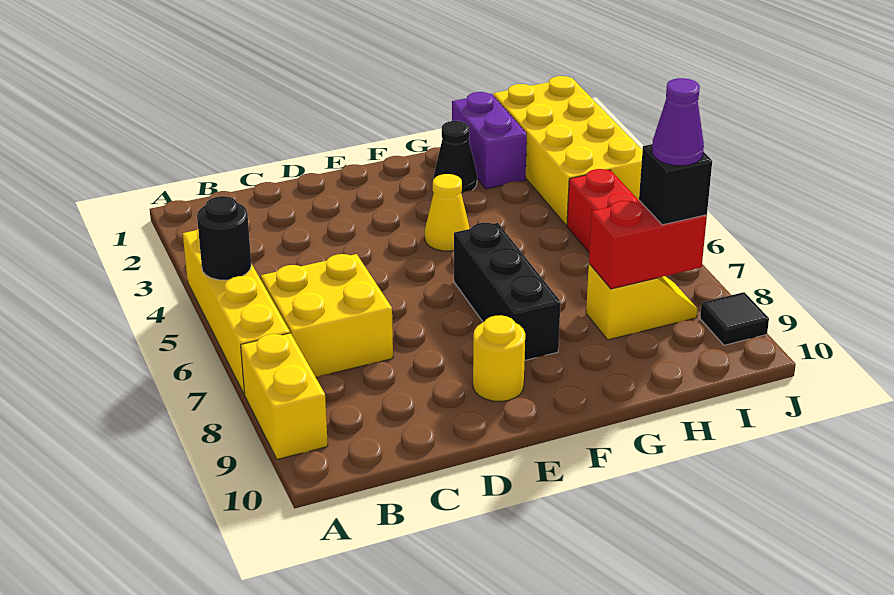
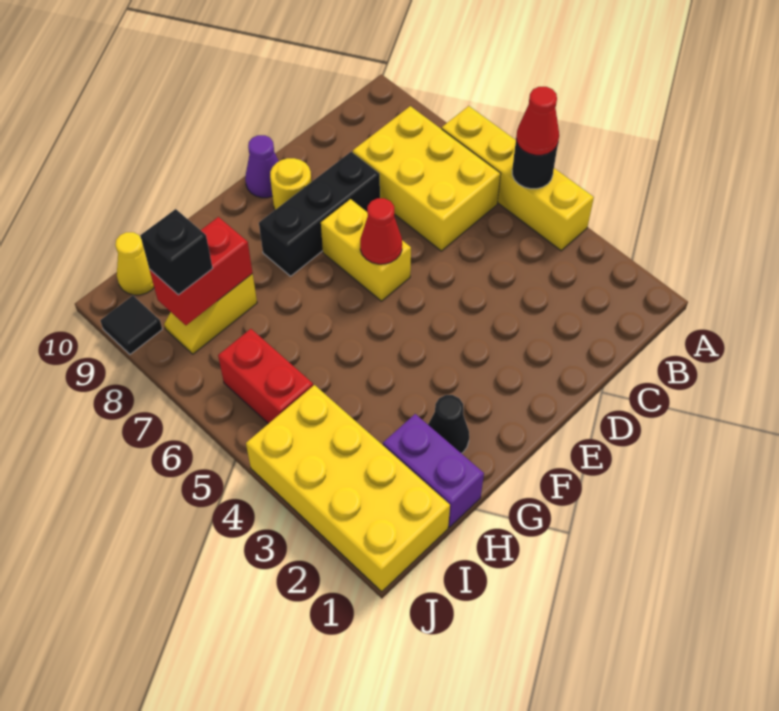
none -> red cone A5 level 3
yellow brick A8:A9 level 1 -> yellow brick E6:E7 level 1
yellow brick B6:C7 level 1 -> yellow brick B6:C8 level 1
none -> red cone E6 level 2
yellow cone F4 level 1 -> yellow cone I10 level 1
black brick F6:F8 level 1 -> black brick D8:F8 level 1
purple cone I8 level 4 -> purple cone E10 level 1

